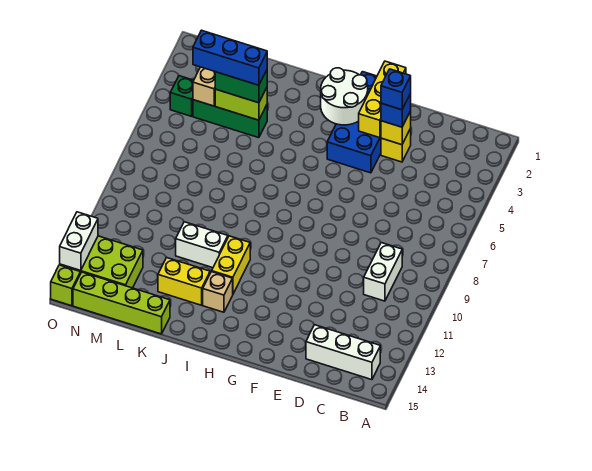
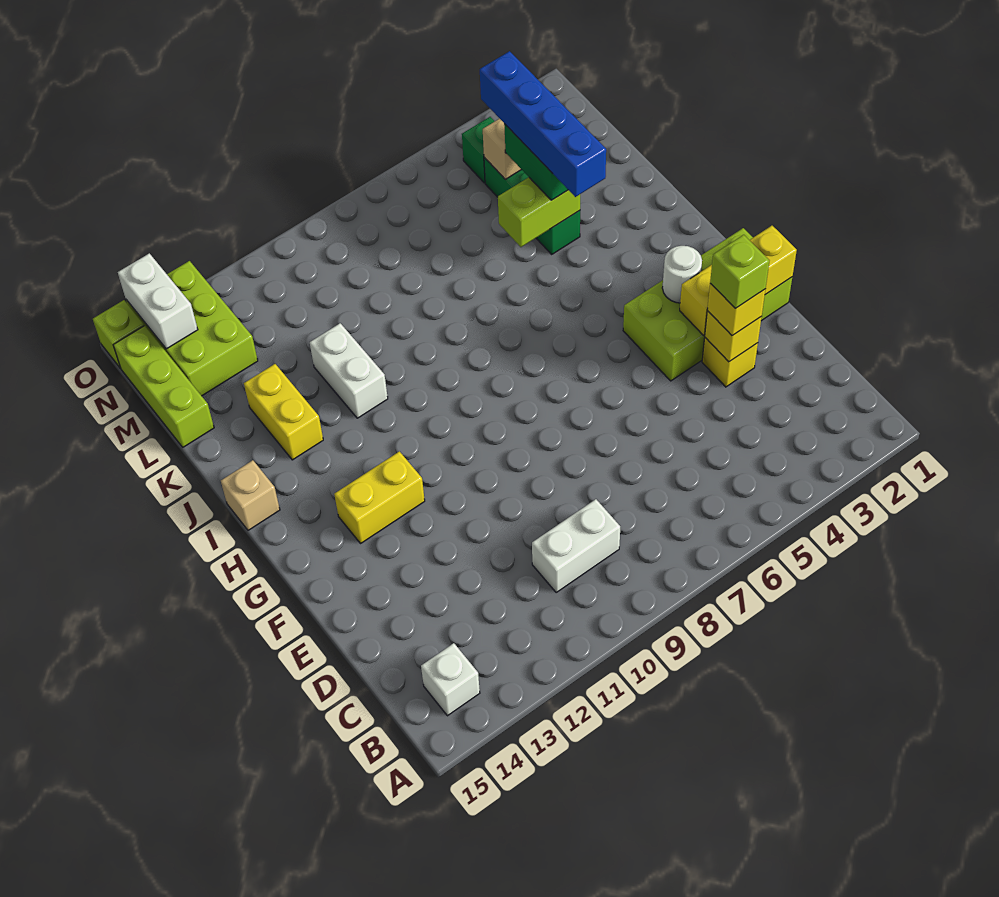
white brick B14:D14 level 1 -> white brick B14 level 1
blue brick E3 level 3 -> yellow brick E3 level 3
blue brick E3 level 4 -> lime brick E3 level 4
blue brick F1:G4 level 1 -> lime brick F1:G4 level 1
white round brick G2:H3 level 2 -> white round brick G3 level 2
yellow brick I11:I12 level 1 -> yellow brick G12:G13 level 1
tan brick I13 level 1 -> tan brick I15 level 1
lime brick K4:L4 level 2 -> lime brick K4:K5 level 2
blue brick K4:M4 level 4 -> blue brick J4:M4 level 4
lime brick K15:N15 level 1 -> lime brick L15:N15 level 1
white brick O13:O14 level 2 -> white brick N14:O14 level 2

